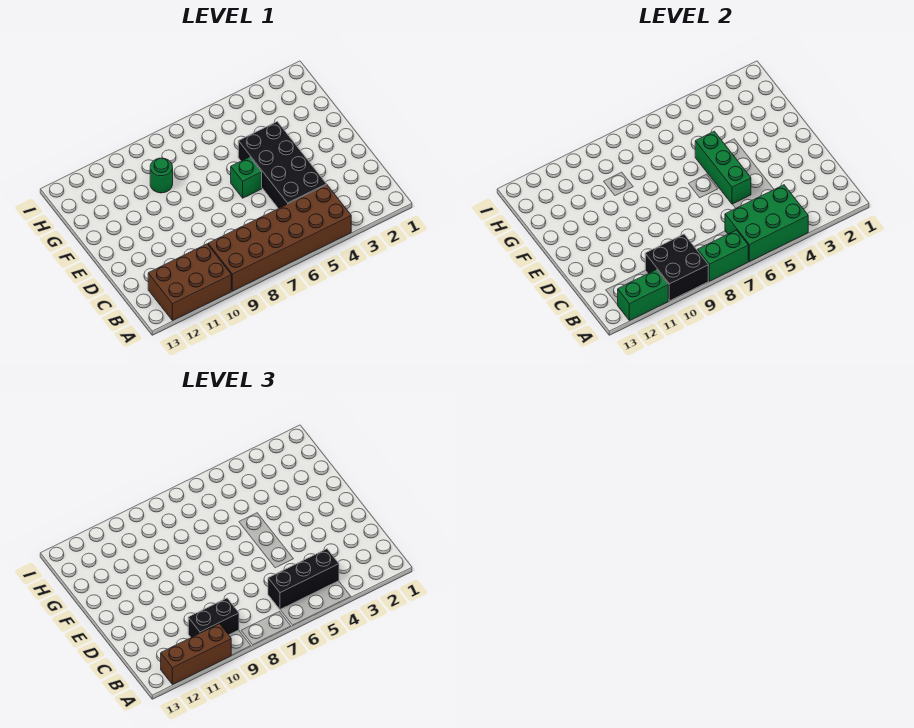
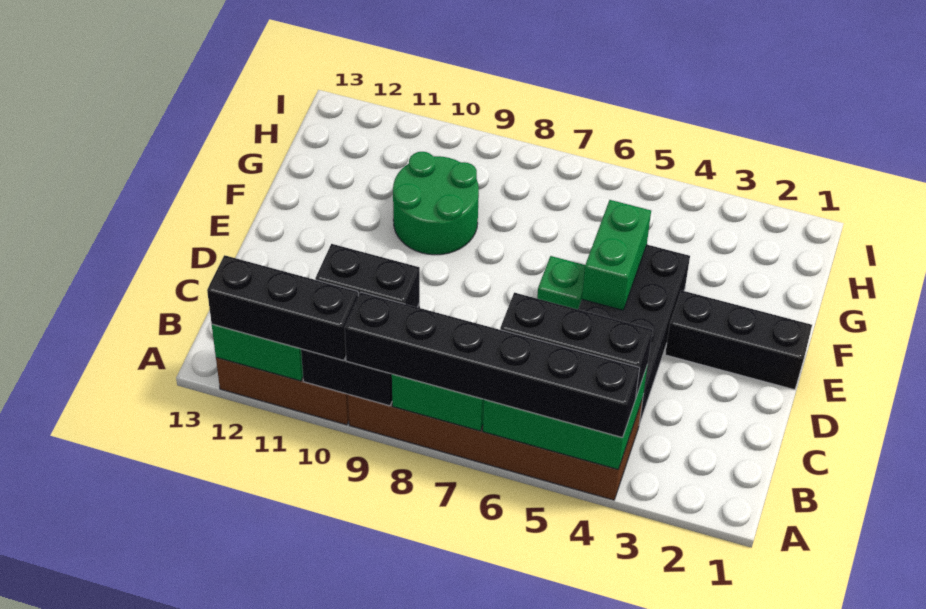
none -> black brick A4:A9 level 3
brown brick A10:A12 level 3 -> black brick A10:A12 level 3
green brick D5:F5 level 2 -> green brick E5:F5 level 2
none -> black brick E1:E3 level 1
green round brick G9 level 1 -> green round brick F9:G10 level 1

